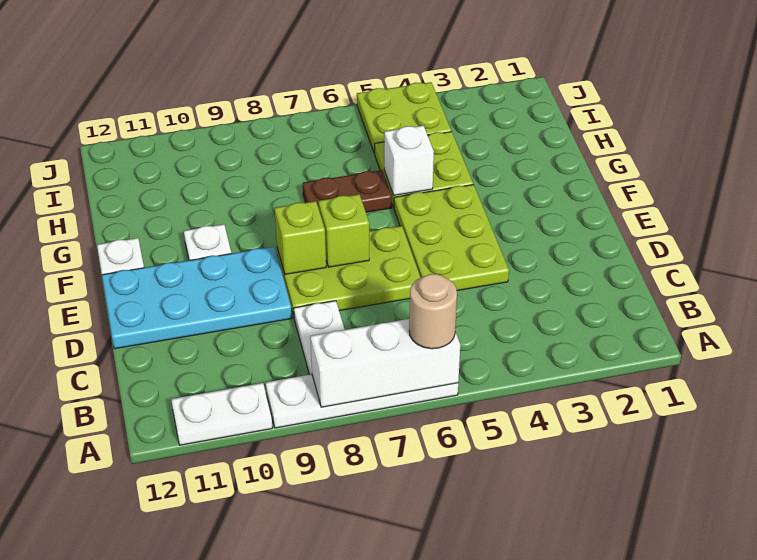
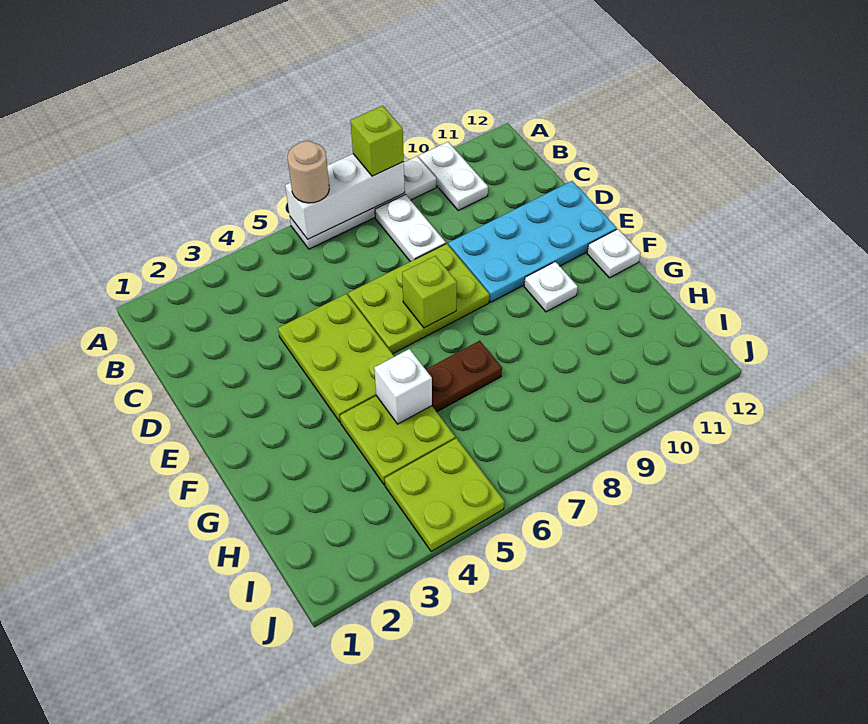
white plate A10:A11 level 1 -> white plate A10:B10 level 1
lime brick E8 level 2 -> lime brick A8 level 3

